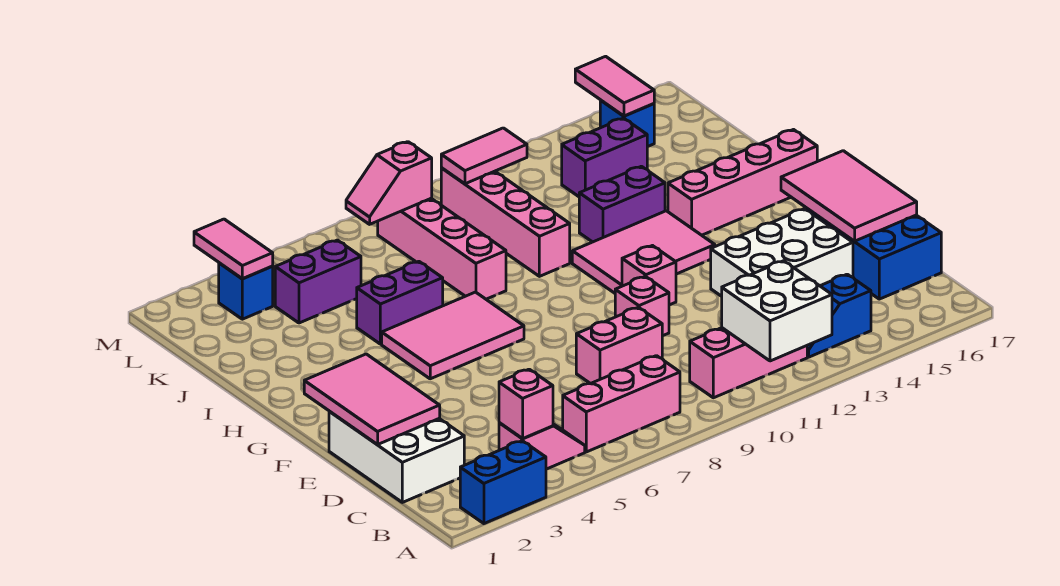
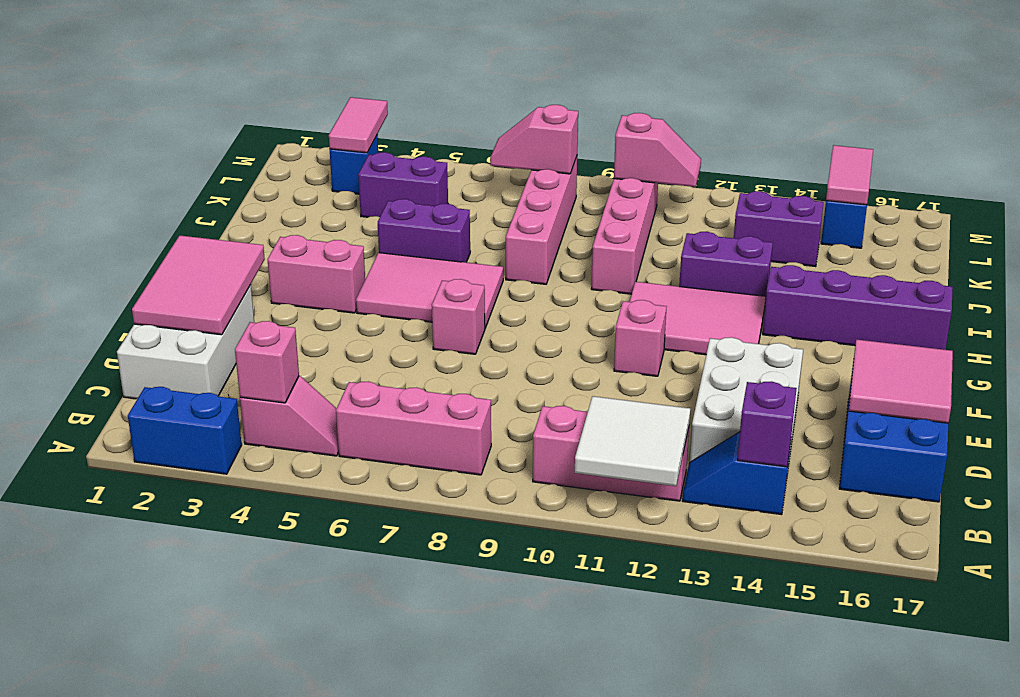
white brick A11:B12 level 2 -> white tile A11:B12 level 2
none -> purple brick B14 level 2
pink brick D8:D9 level 1 -> pink brick G3:G4 level 1
white brick D13:E15 level 1 -> white brick C13:E14 level 1
pink tile D16:F17 level 2 -> pink tile D16:E17 level 2
pink brick E10 level 1 -> pink brick F7 level 1
pink brick H14:H17 level 1 -> purple brick H14:H17 level 1
pink tile L10:L11 level 2 -> pink slope L10:L11 level 2 top 10

